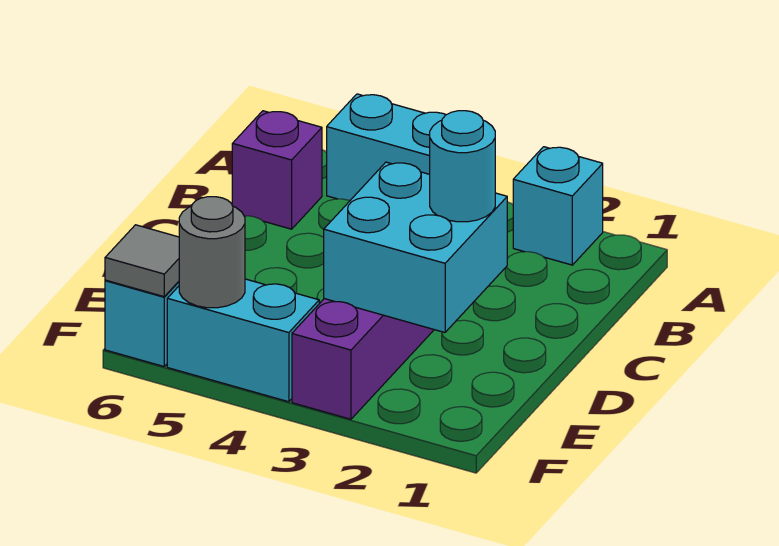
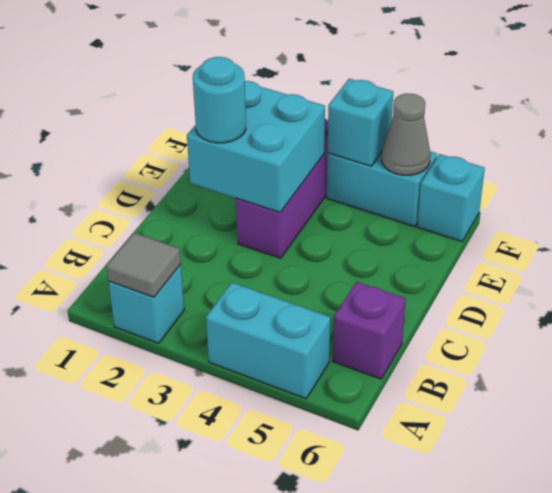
none -> cyan brick F4 level 2
grey round brick F5 level 2 -> grey cone F5 level 2
grey tile F6 level 2 -> grey tile A2 level 2

